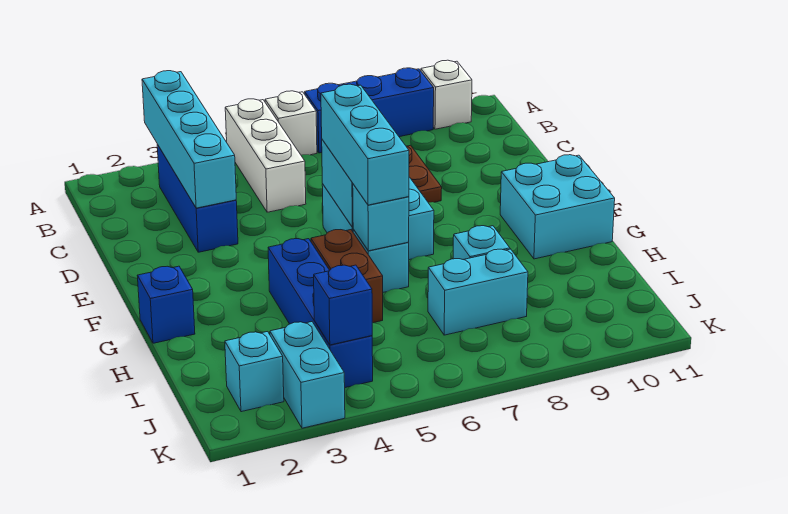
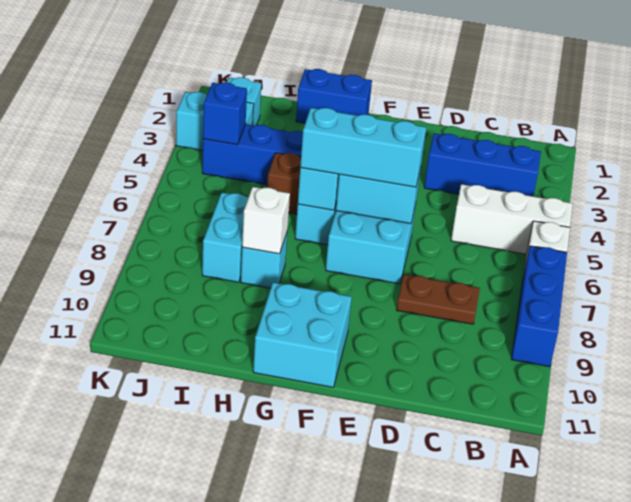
cyan brick A3:D3 level 2 -> none
white brick A10 level 1 -> white brick H8 level 2
blue brick G1 level 1 -> blue brick G1:H1 level 1

